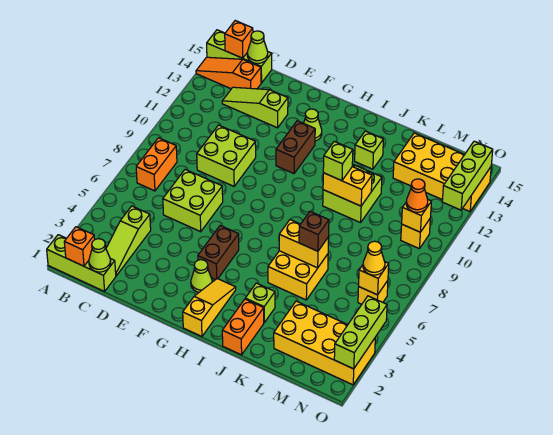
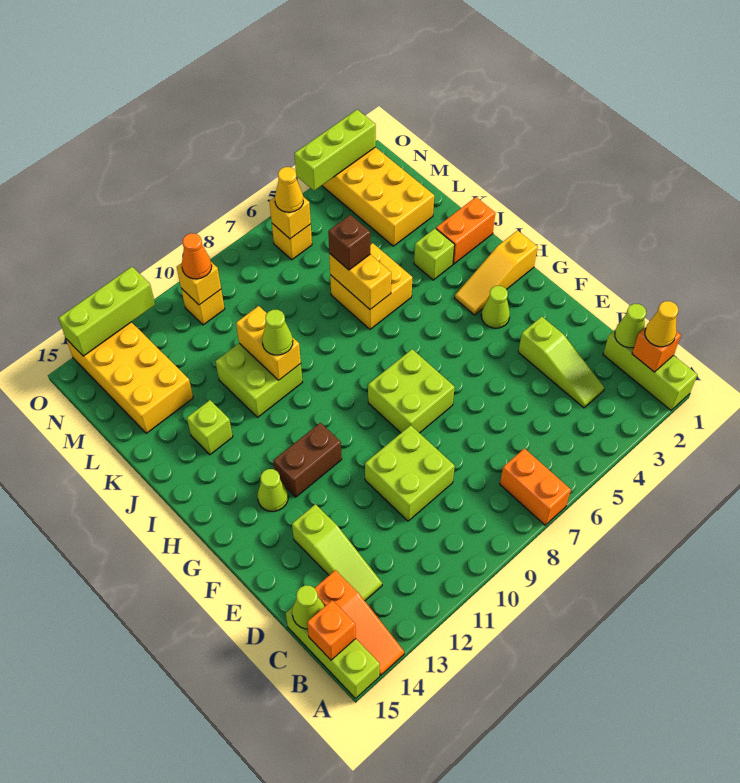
none -> yellow cone B1 level 3
orange brick B7:B8 level 1 -> orange brick A7:B7 level 1
lime slope C2:C4 level 1 top 4 -> lime slope C3:E3 level 1 top E
lime brick D6:E7 level 1 -> lime brick F7:G8 level 1
brown brick G4:G5 level 1 -> none
lime brick J10 level 3 -> lime cone J10 level 3

